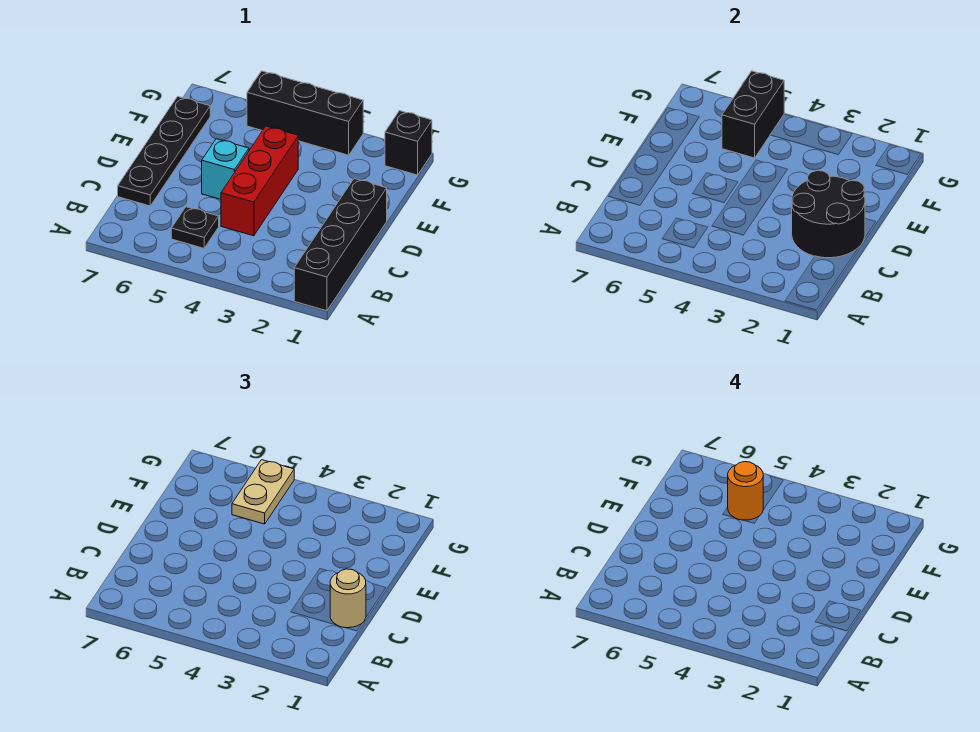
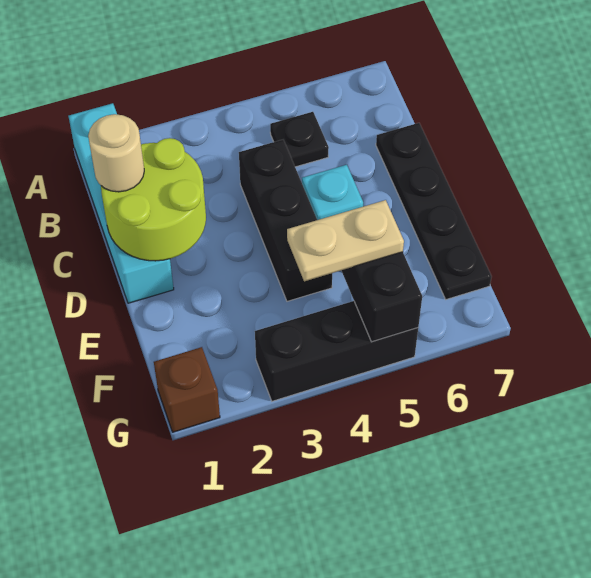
black brick A1:D1 level 1 -> cyan brick A1:D1 level 1
black round brick C1:D2 level 2 -> lime round brick C1:D2 level 2
red brick C4:E4 level 1 -> black brick C4:E4 level 1
tan plate F5:G5 level 3 -> tan plate F4:F5 level 3
orange round brick F5 level 4 -> none
black brick G1 level 1 -> brown brick G1 level 1

